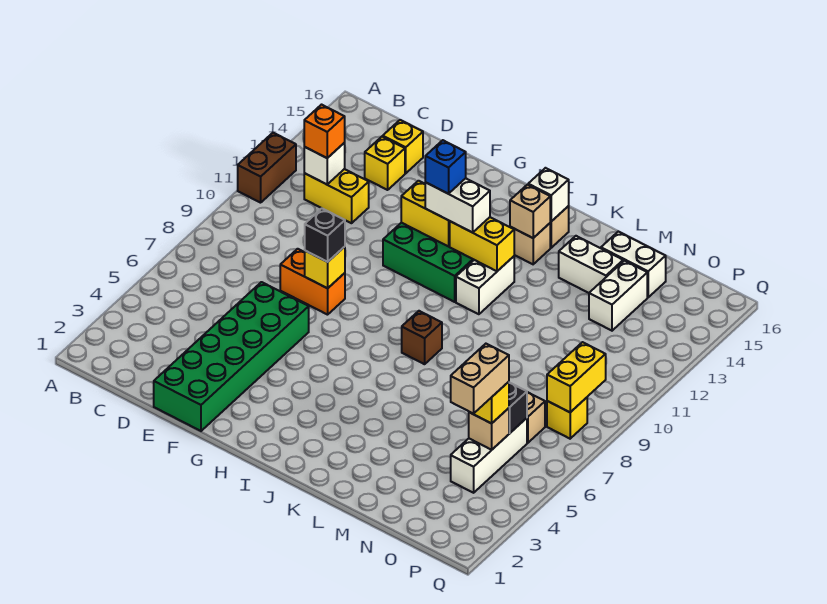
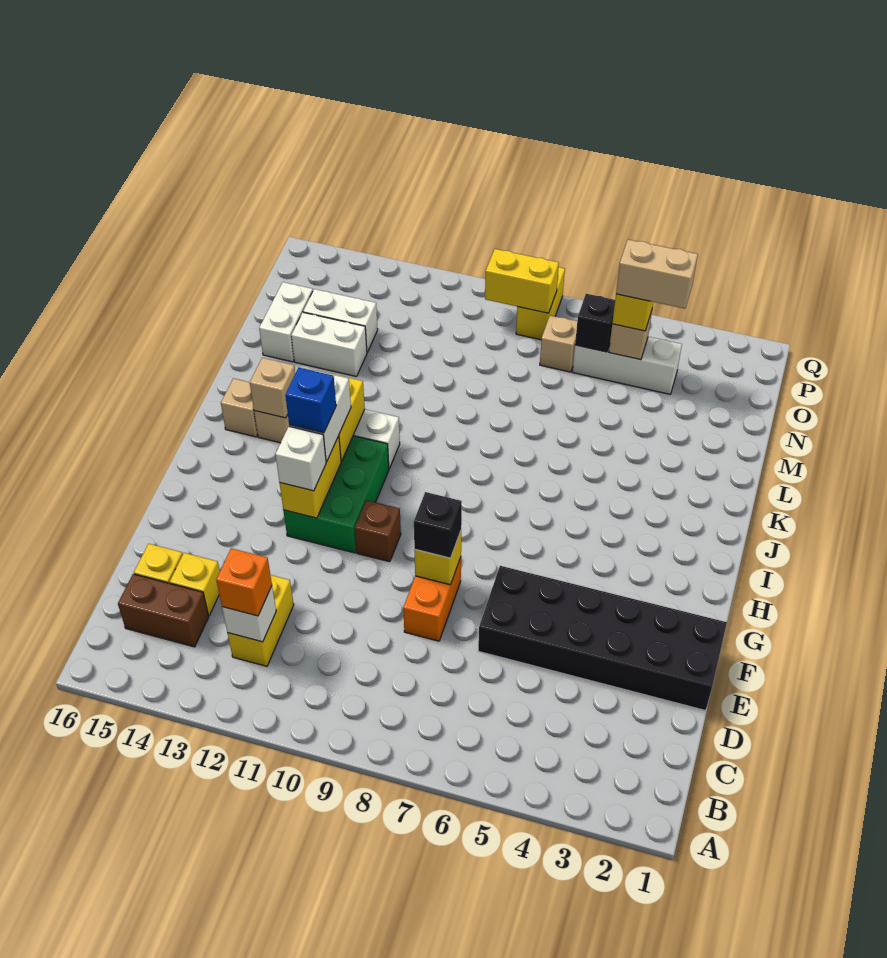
brown brick A11:A12 level 1 -> brown brick C14:C15 level 1
green brick E1:F6 level 1 -> black brick E1:F6 level 1
brown brick J8 level 1 -> brown brick G10 level 1
white brick J15 level 2 -> white brick G12 level 3
white brick L14:M14 level 1 -> white brick M13:M14 level 1
yellow brick P8 level 1 -> yellow brick P8:Q8 level 1

